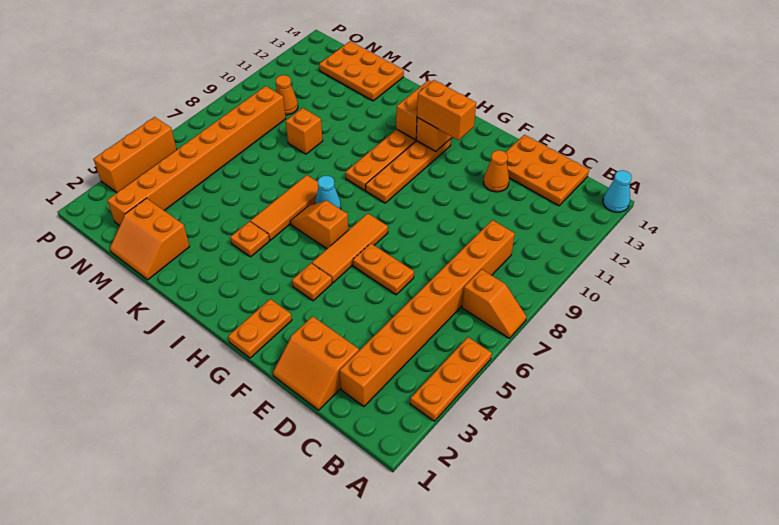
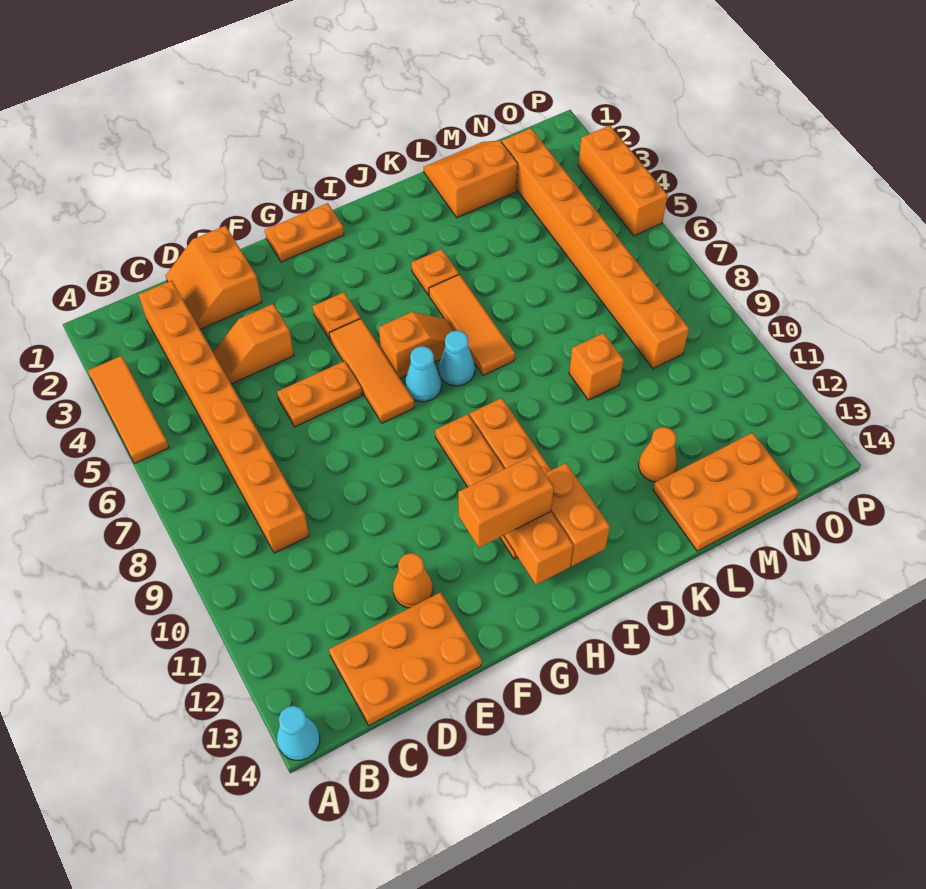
orange plate A3:A5 level 1 -> orange tile A3:A5 level 1
orange slope A7:B7 level 1 top B -> orange slope D4:E4 level 1 top E
orange slope D1:E2 level 1 top 2 -> orange slope D1:E2 level 1 top E
orange plate G1:G2 level 1 -> orange plate G1:H1 level 1
none -> cyan cone H7 level 1
orange cone N10 level 1 -> orange cone L12 level 1

